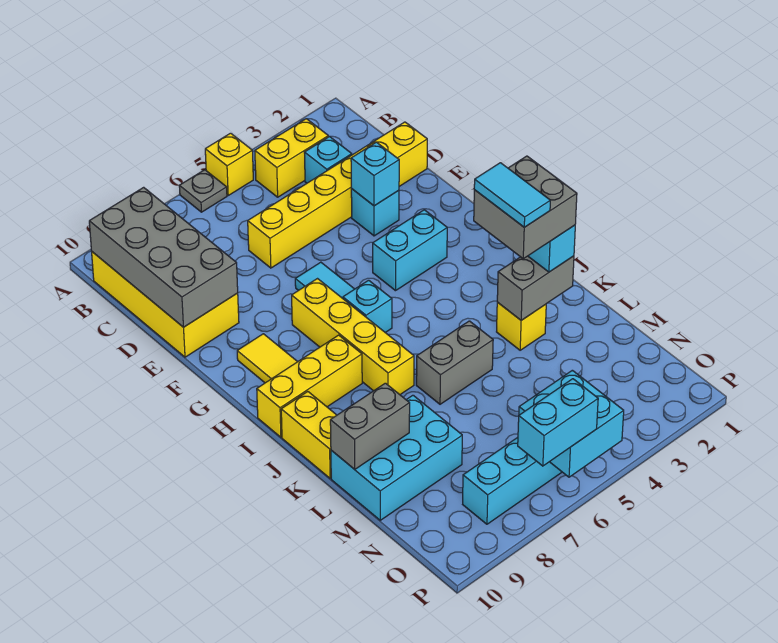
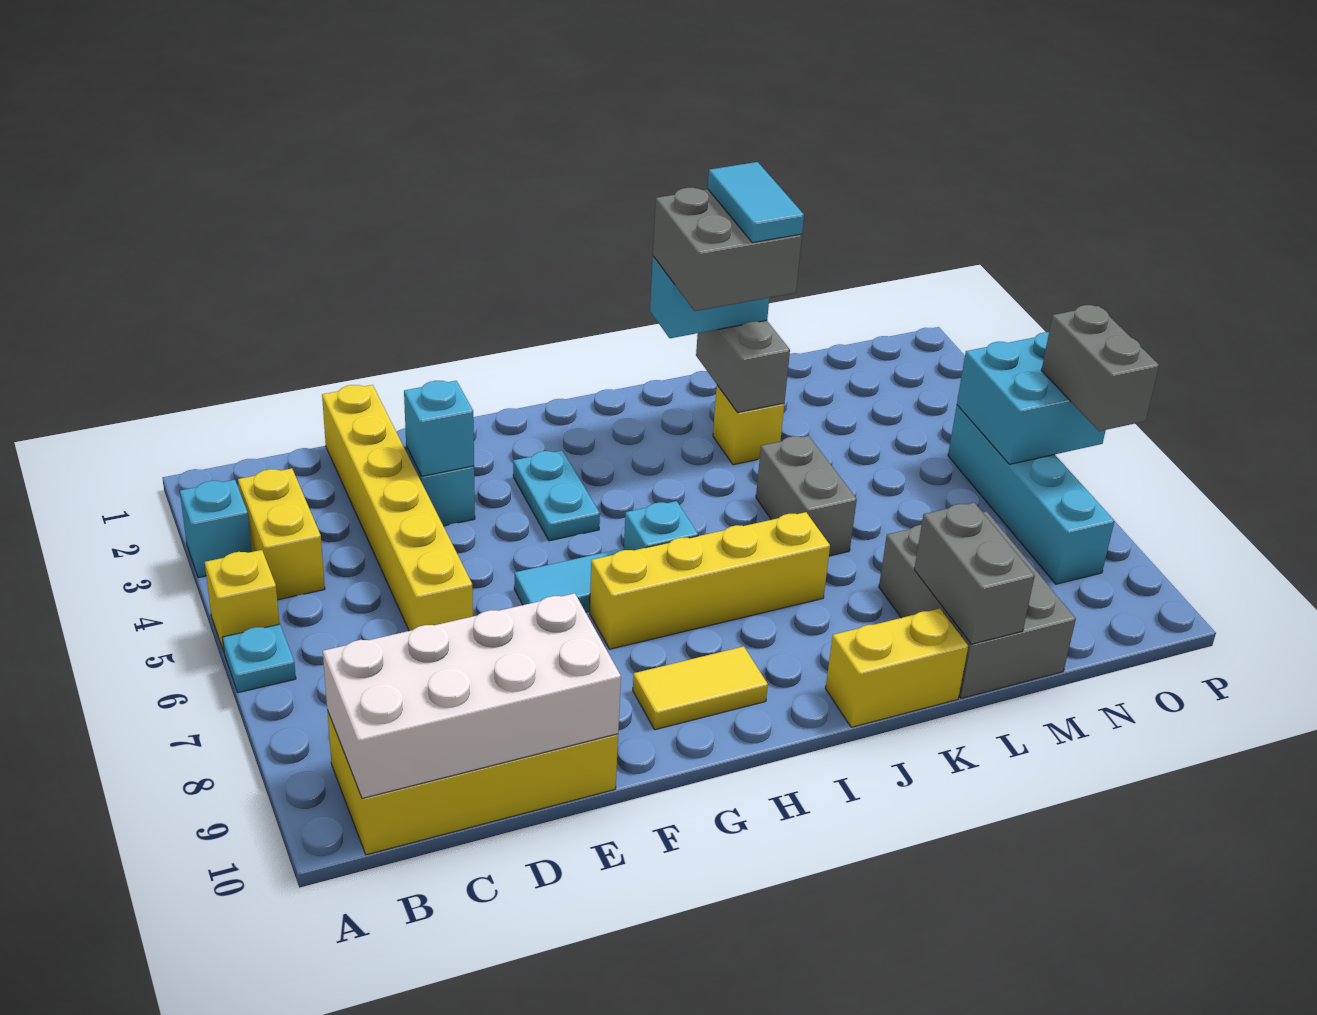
grey plate A6 level 1 -> cyan plate A6 level 1
grey brick B9:E10 level 2 -> white brick B9:E10 level 2
cyan brick C3 level 1 -> cyan brick A3 level 1
cyan brick G3:G4 level 1 -> cyan plate G3:G4 level 1
yellow brick I8:I10 level 1 -> none
cyan tile J3:K3 level 5 -> cyan tile K2:K3 level 5
cyan brick L8:M10 level 1 -> grey brick L8:M10 level 1
cyan brick P6:P7 level 3 -> grey brick P6:P7 level 3

